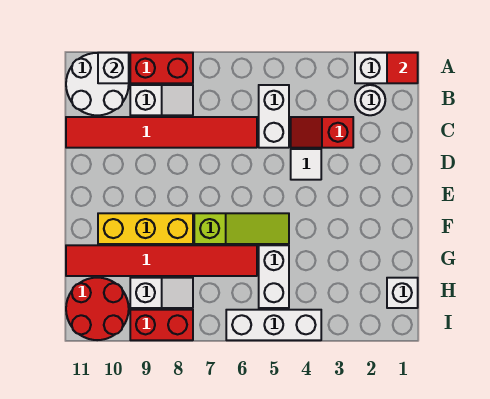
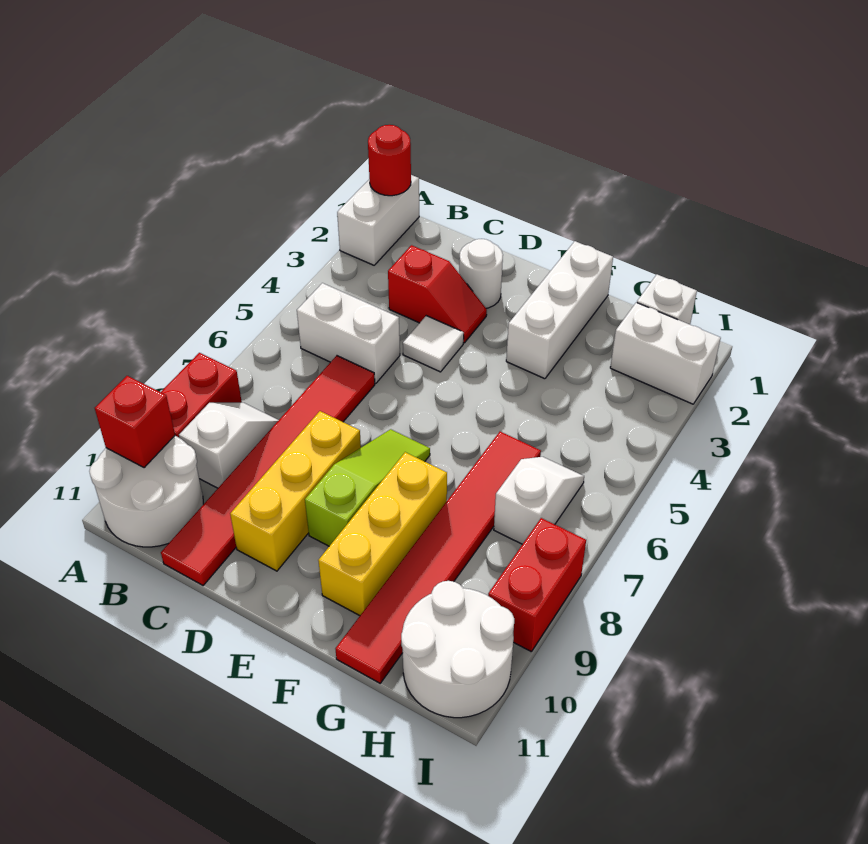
red tile A1 level 2 -> red round brick A1 level 2
white brick A10 level 2 -> red brick A10 level 2
white round brick B2 level 1 -> white round brick D2 level 1
red slope C3:C4 level 1 top 3 -> red slope C3:D3 level 1 top C
none -> yellow brick D8:D10 level 1
lime slope F5:F7 level 1 top 7 -> lime slope E7:E9 level 1 top 9
white brick G5:H5 level 1 -> white brick H2:I2 level 1
white slope H8:H9 level 1 top 9 -> white slope H6:H7 level 1 top 7
red round brick H10:I11 level 1 -> white round brick H10:I11 level 1
white brick I4:I6 level 1 -> white brick F1:F3 level 1

